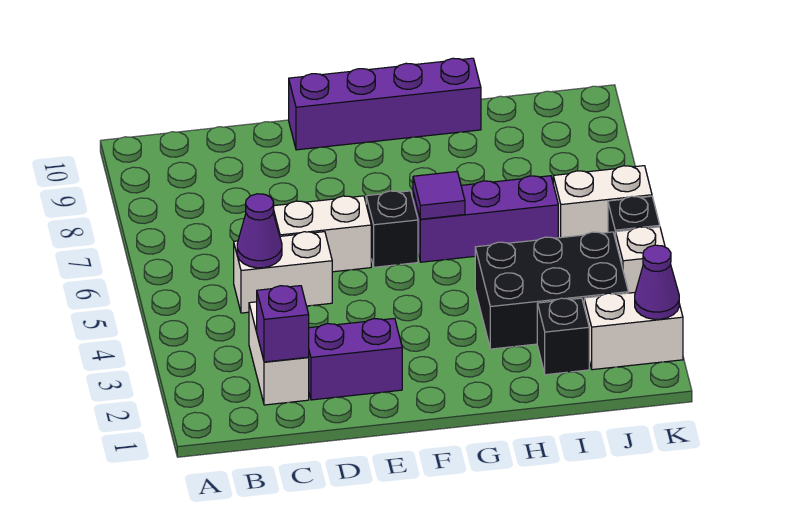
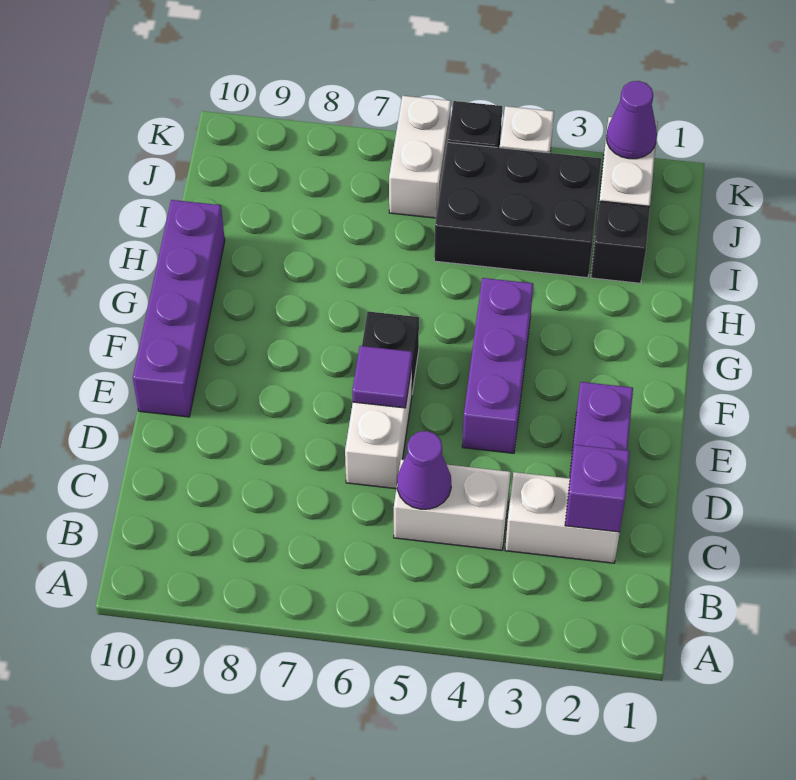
white brick C5:D5 level 1 -> white brick C4:C5 level 1
purple brick G6:I6 level 1 -> purple brick E4:G4 level 1
purple tile G6 level 2 -> purple tile E6 level 2
black brick H3:J4 level 1 -> black brick I3:J5 level 1

